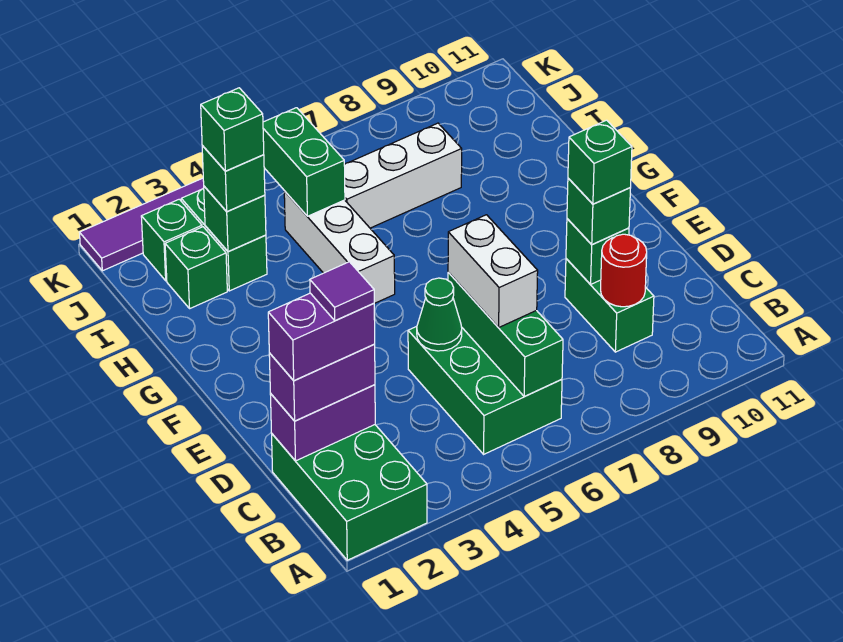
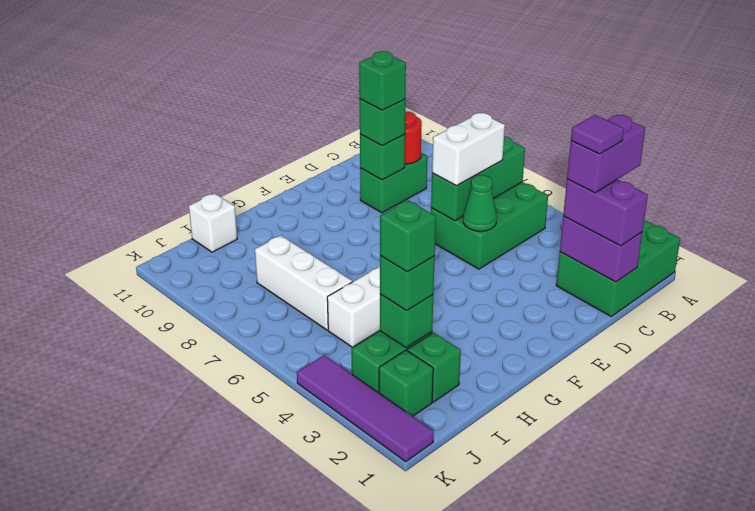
purple brick C1:C2 level 4 -> purple brick B2:C2 level 4
green brick I5:J5 level 2 -> none
none -> white brick I11 level 1

